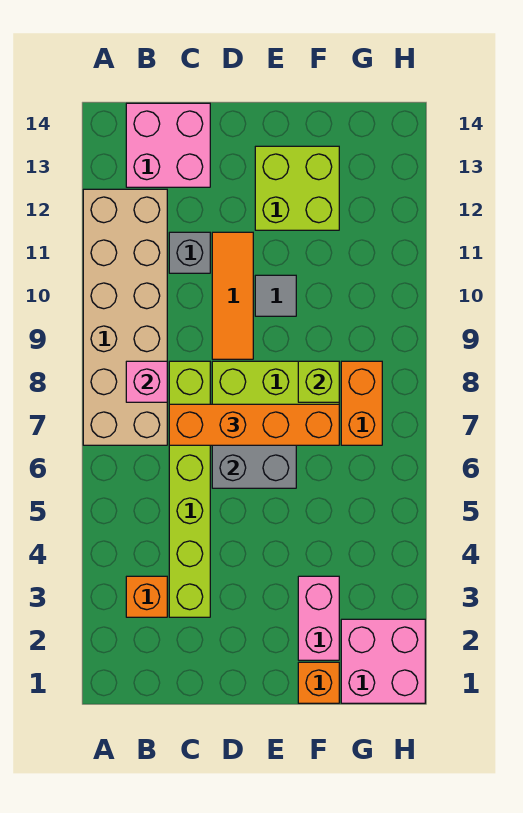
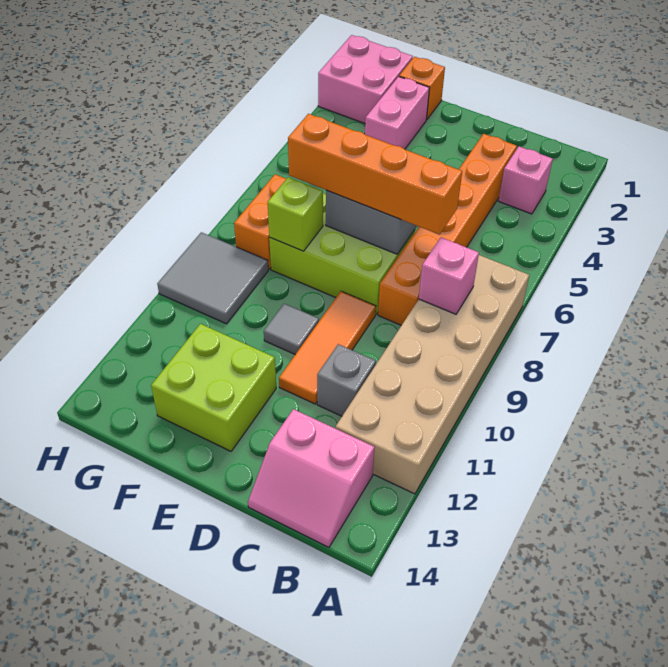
orange brick B3 level 1 -> pink brick B3 level 1
pink brick B13:C14 level 1 -> pink slope B13:C14 level 1 top 13
lime brick C3:C8 level 1 -> orange brick C3:C8 level 1
none -> grey tile G9:H10 level 1

